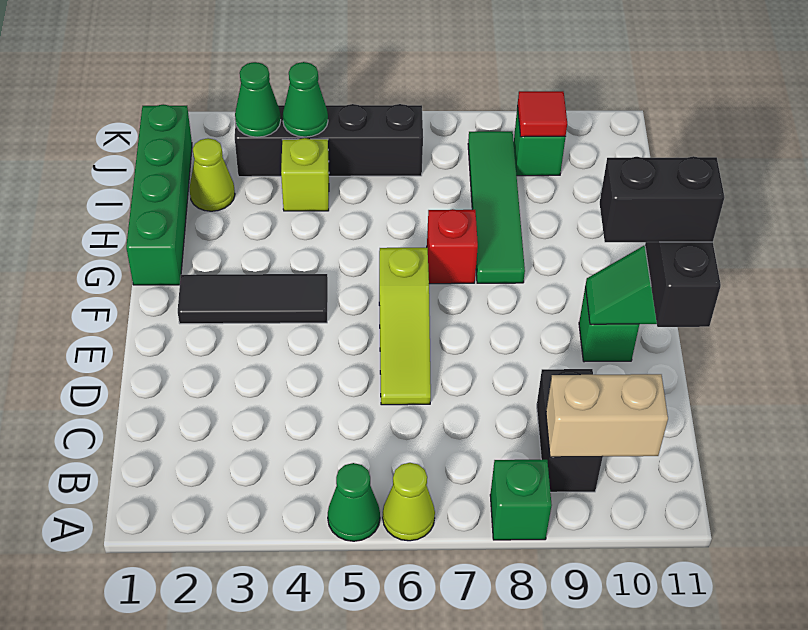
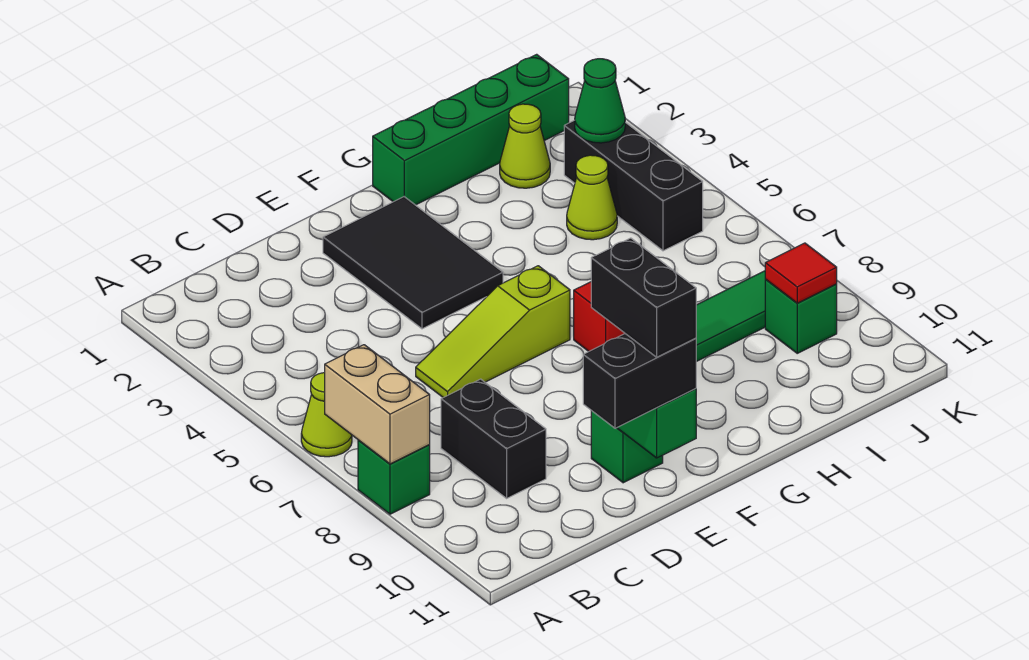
green cone A5 level 1 -> none
black brick B9:C9 level 1 -> black brick C8:C9 level 1
tan brick B9:B10 level 2 -> tan brick A7:A8 level 2
black tile F2:F4 level 1 -> black tile E2:F4 level 1
lime brick I4 level 1 -> lime cone I4 level 1
black brick J3:J6 level 1 -> black brick J3:J5 level 1
green cone J4 level 2 -> none

